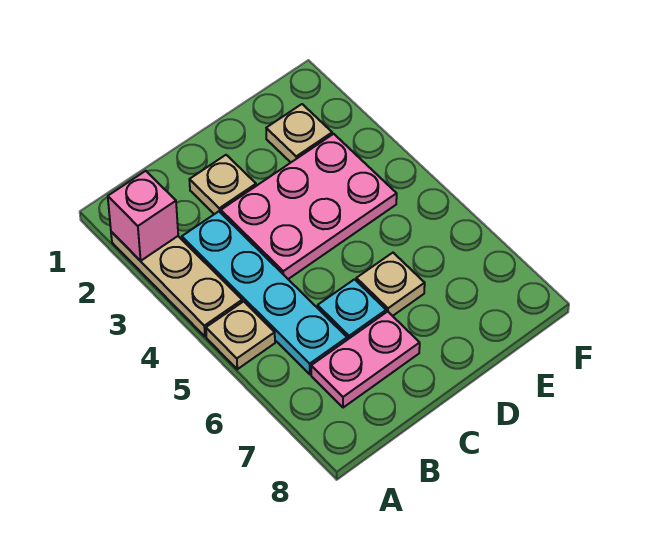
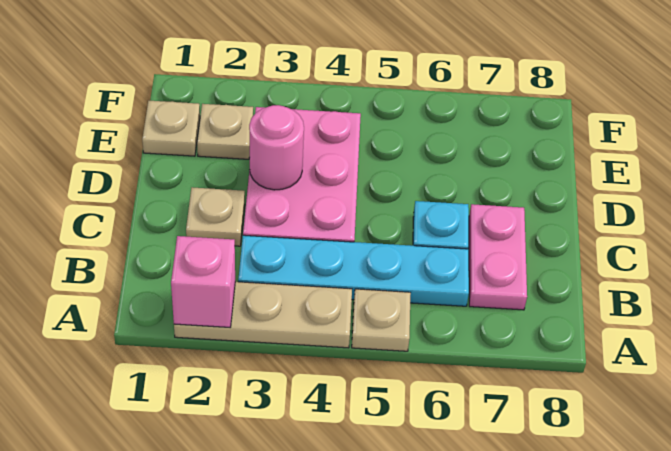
none -> pink round brick D3 level 2
tan plate D6 level 1 -> tan plate E1 level 1

